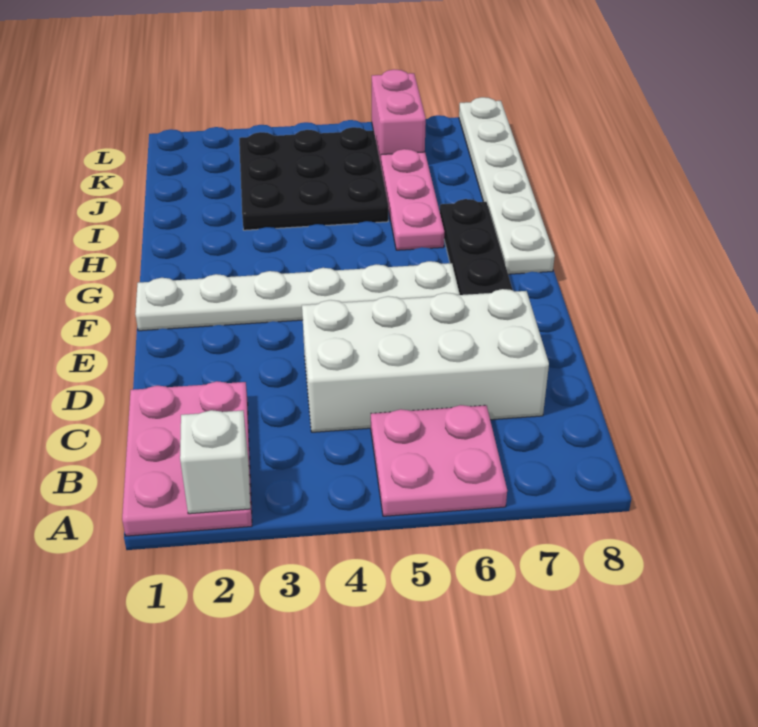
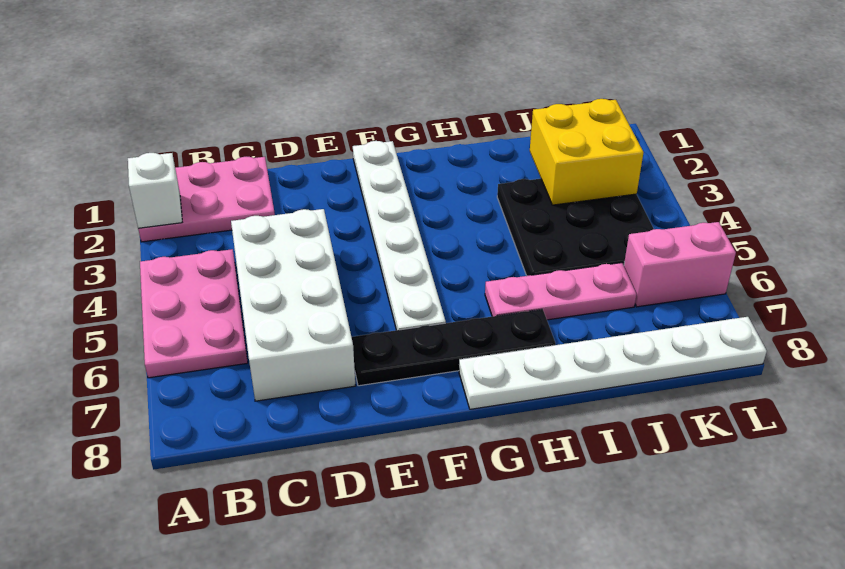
pink plate A5:B6 level 1 -> pink plate A4:B6 level 1
none -> yellow brick J2:K3 level 2

